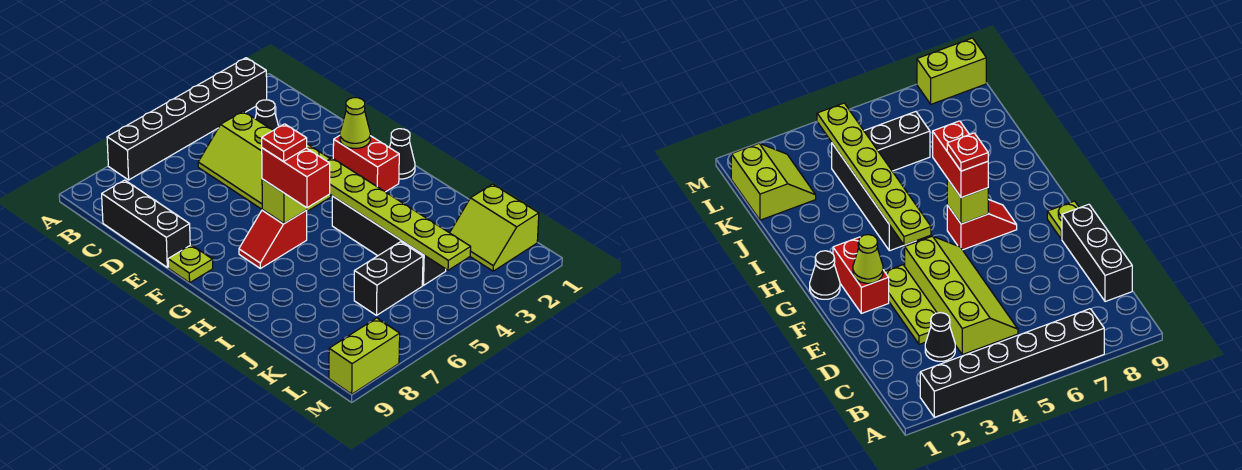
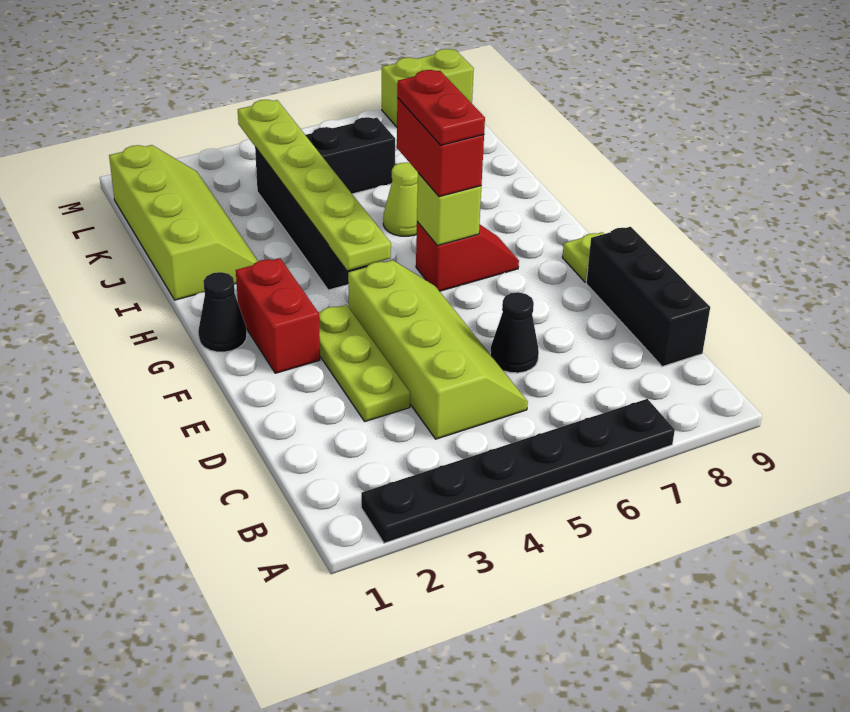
black brick A2:A7 level 1 -> black plate A2:A7 level 1
black cone C3 level 1 -> black cone D6 level 1
lime cone F2 level 2 -> lime cone I6 level 1
red plate G6 level 4 -> red plate G6:H6 level 4
lime slope K1:L2 level 1 top 1 -> lime slope I1:L2 level 1 top 1

